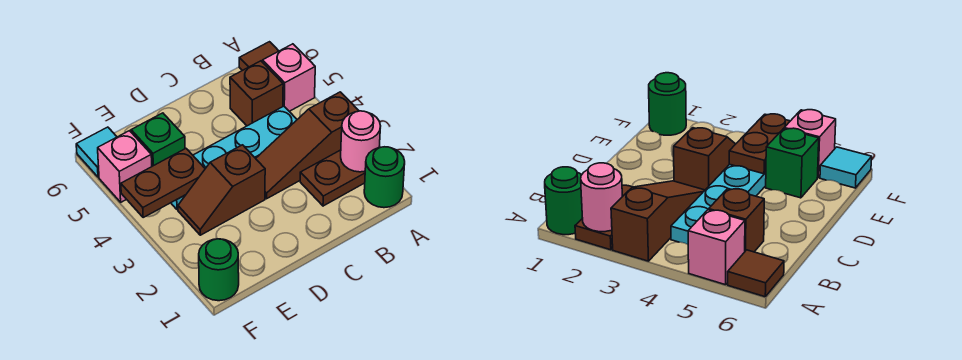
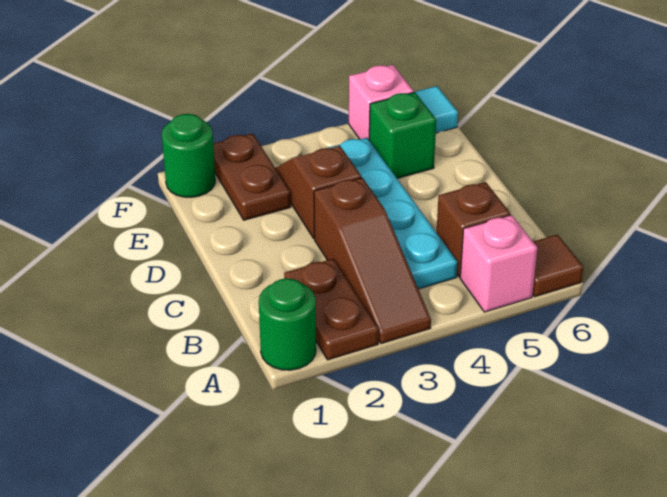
pink round brick A2 level 2 -> none
brown slope A3:C3 level 1 top A -> brown slope A3:C3 level 1 top C
brown plate E4:F4 level 2 -> brown plate E2:F2 level 1

